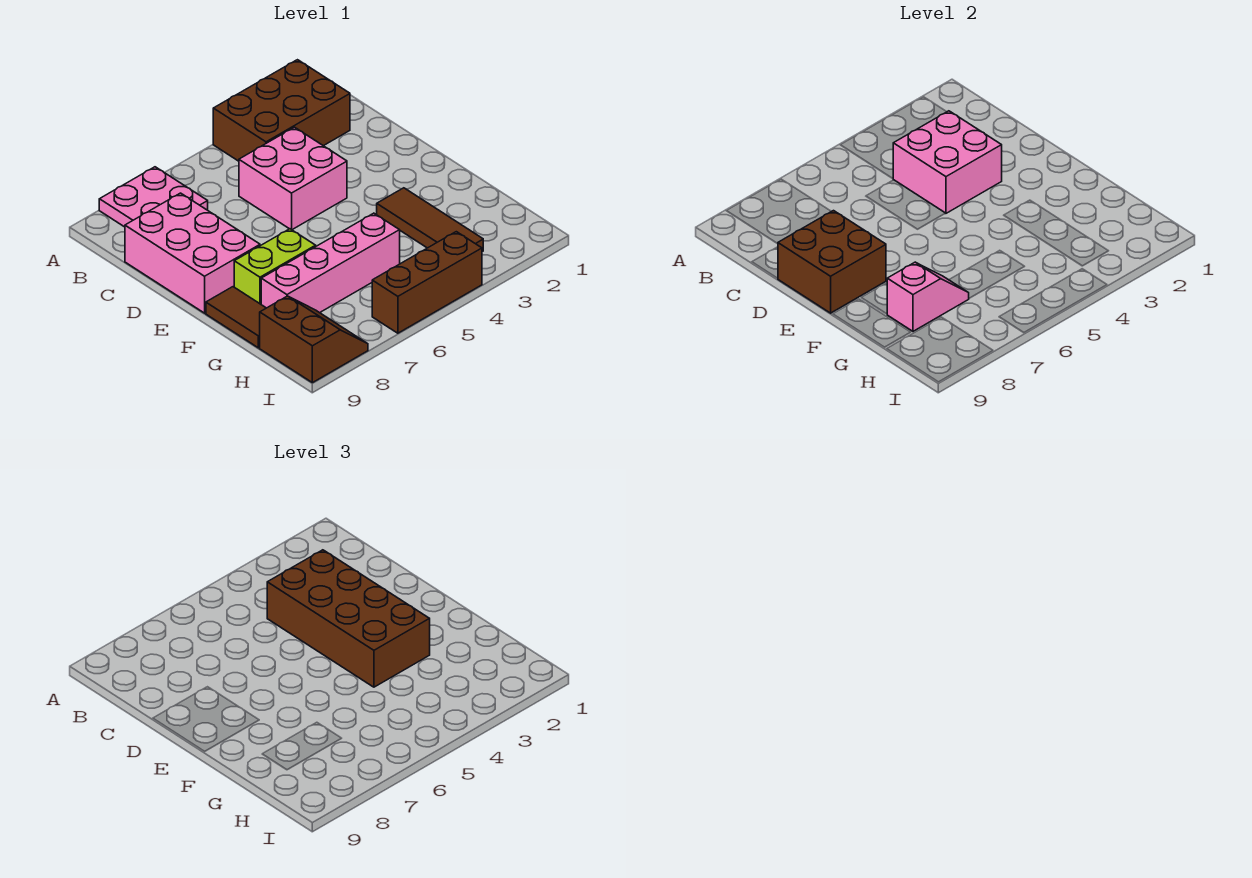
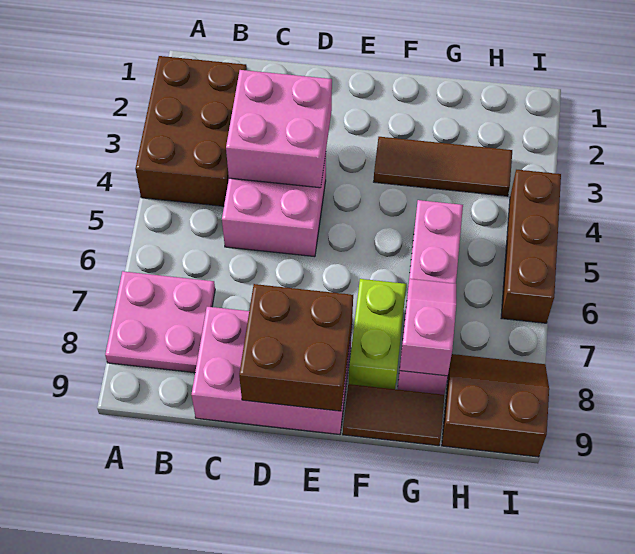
brown brick C3:F4 level 3 -> none

